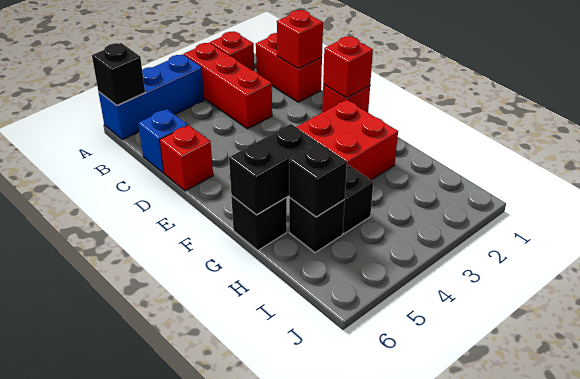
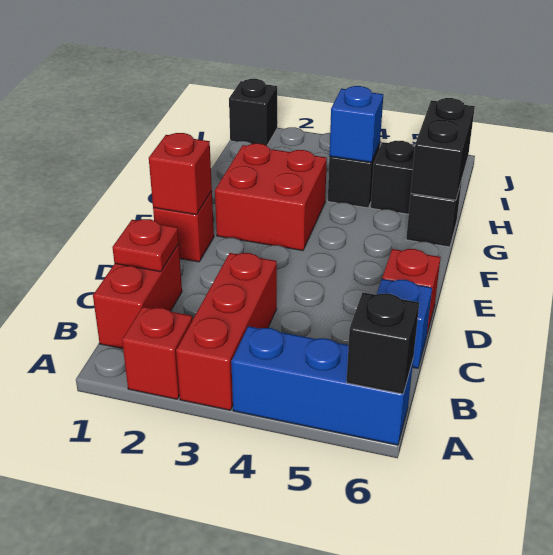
red brick C1 level 2 -> red plate C1 level 2
black brick G5:G6 level 2 -> black brick G6:H6 level 2
none -> blue brick H4 level 2
black brick H5 level 2 -> black brick J1 level 1

